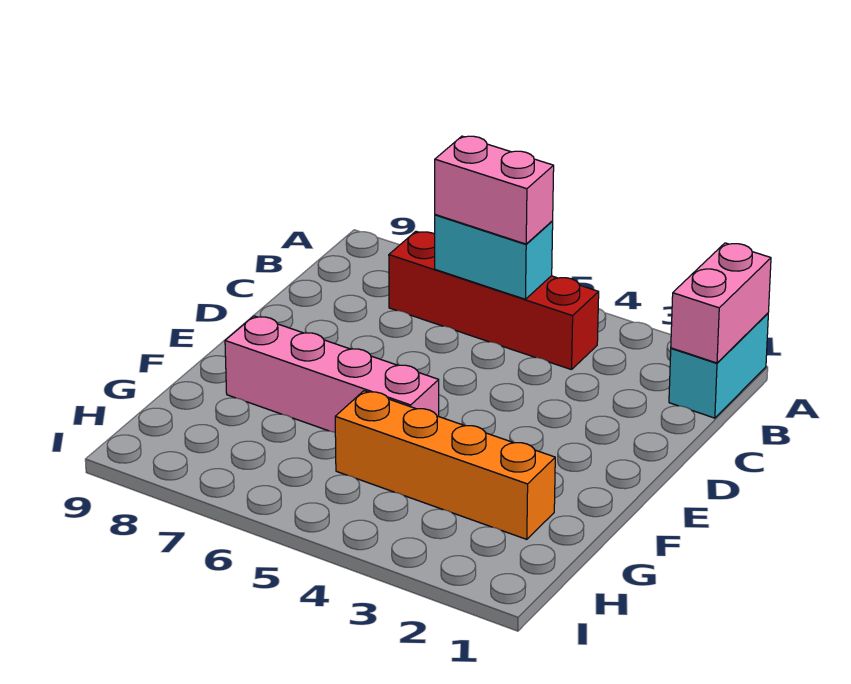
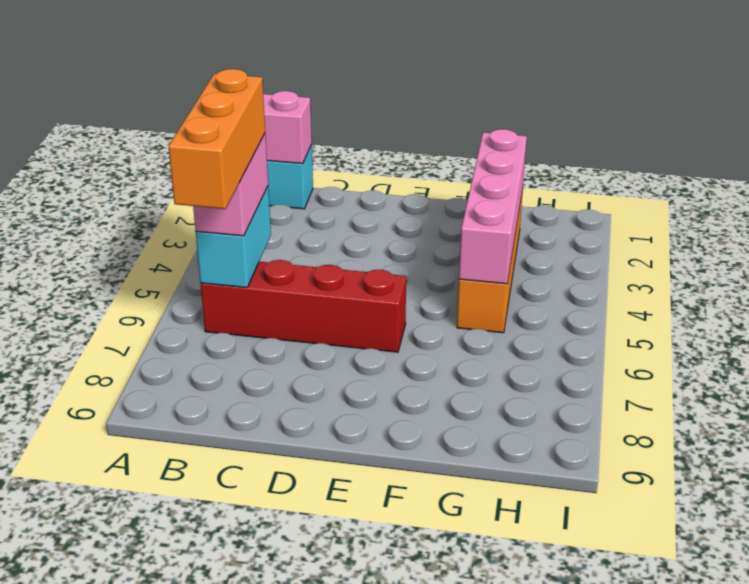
red brick B4:B7 level 1 -> red brick B6:E6 level 1
none -> orange brick B5:B7 level 4
pink brick F5:F8 level 1 -> pink brick G2:G5 level 2

